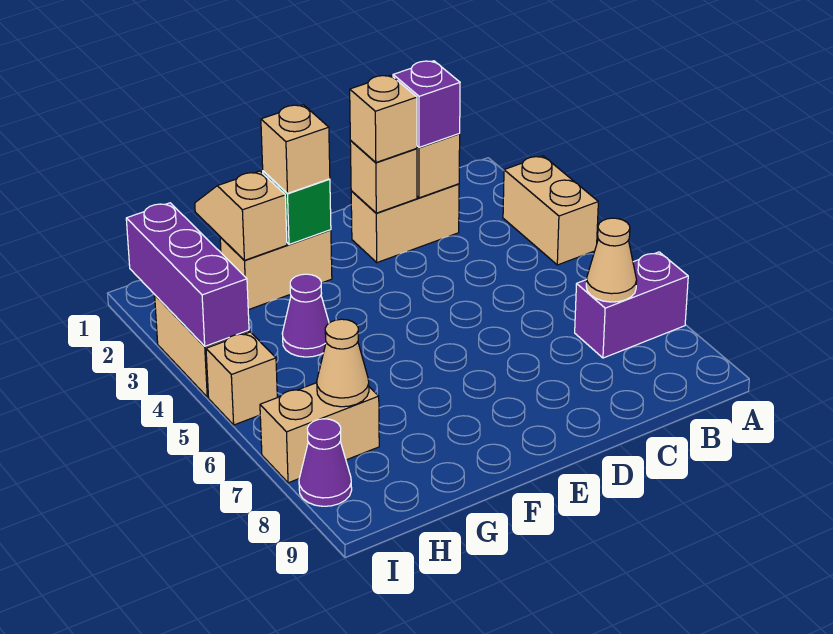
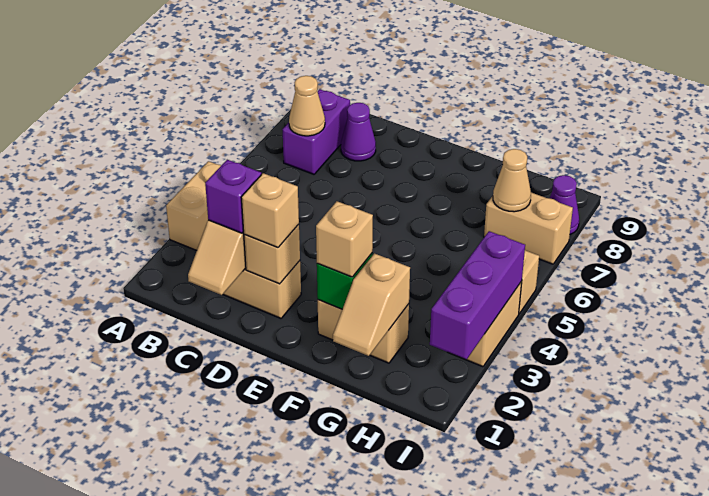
purple brick A7:B7 level 1 -> purple brick B7:B8 level 1
purple cone G4 level 1 -> purple cone C8 level 1

